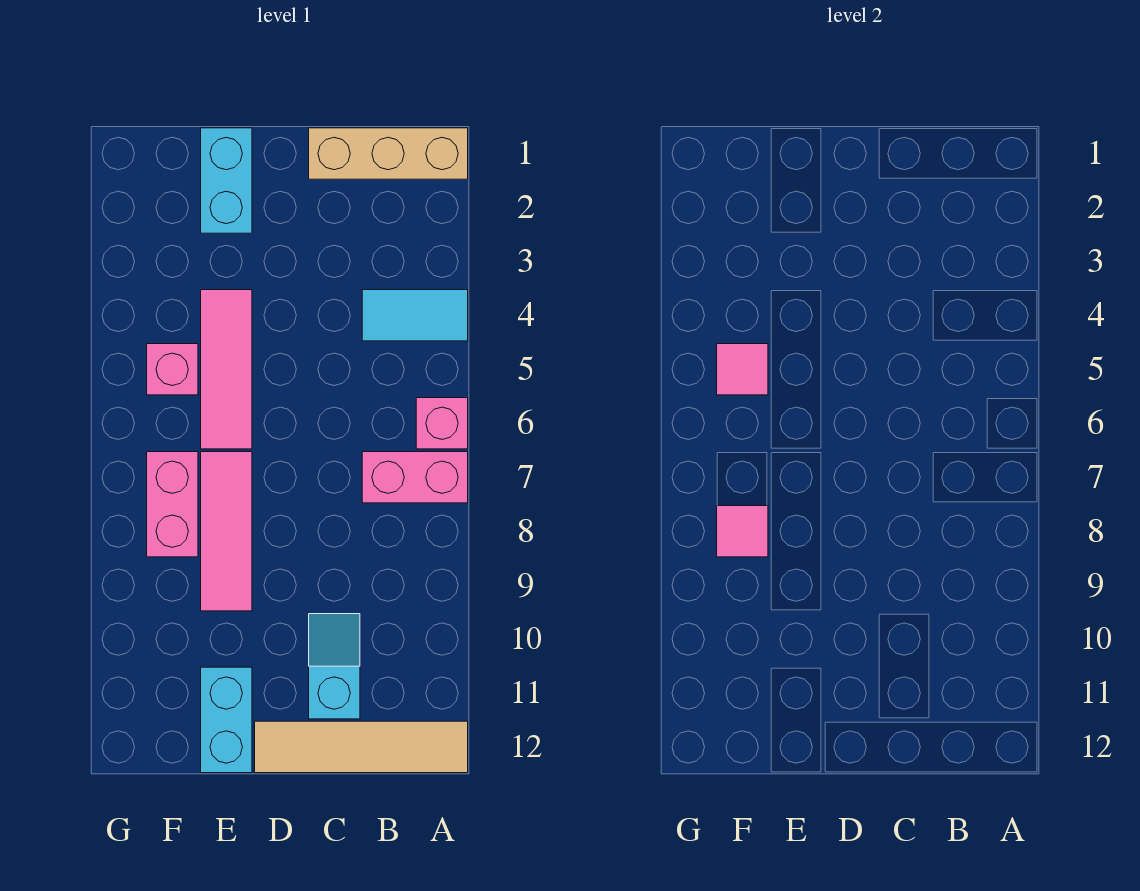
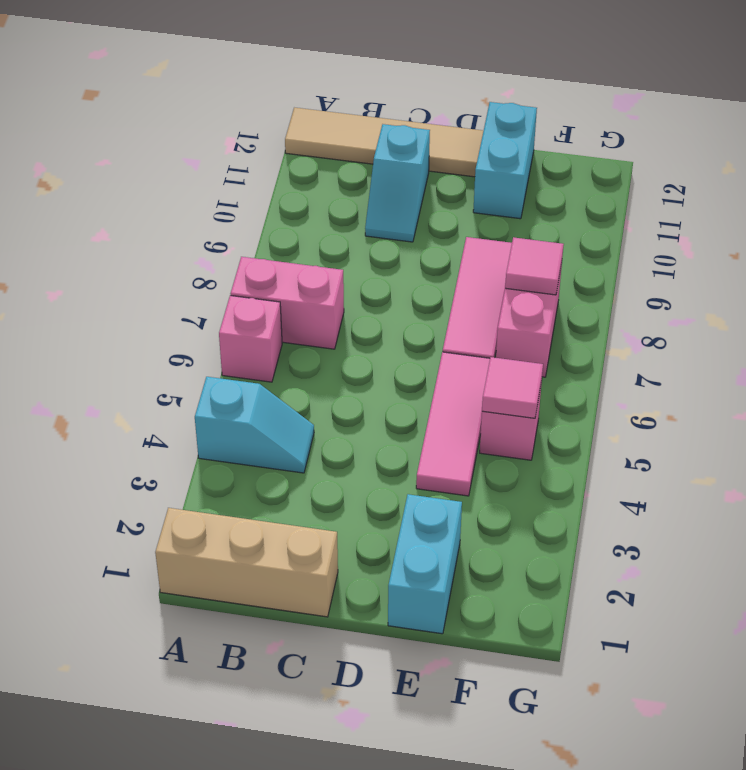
cyan tile A4:B4 level 1 -> cyan slope A4:B4 level 1 top A

